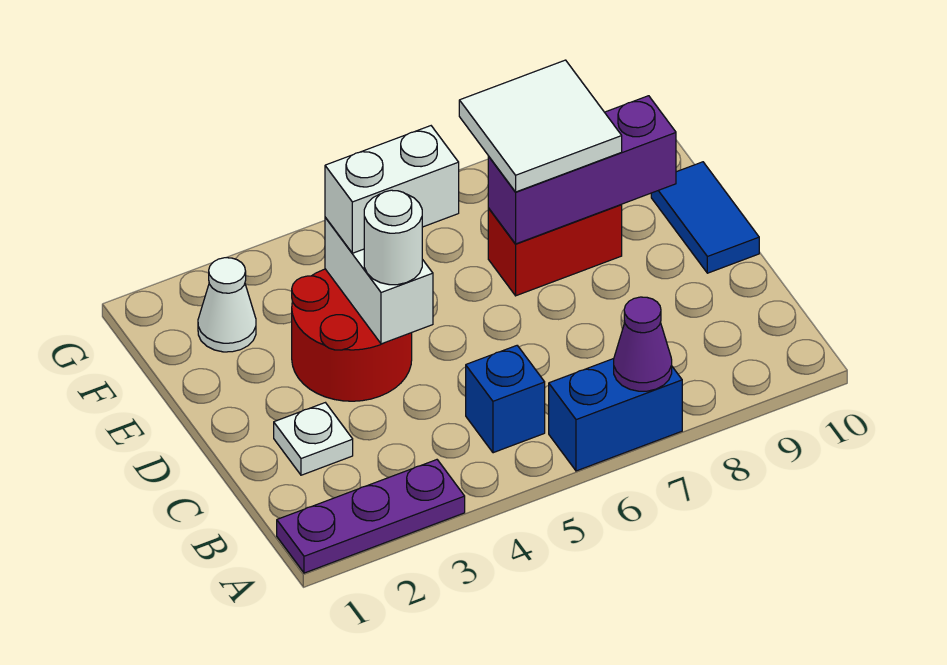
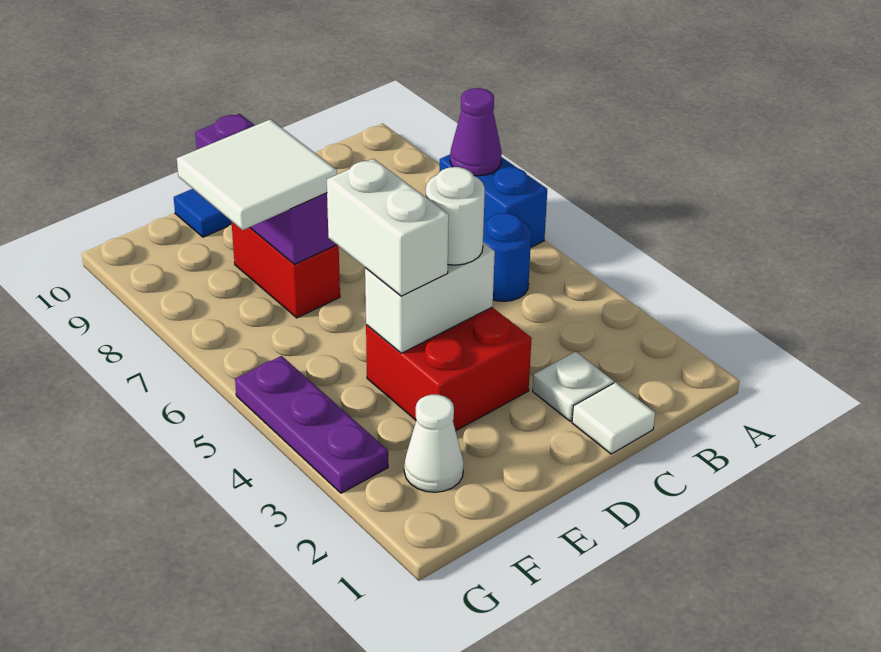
purple plate A1:A3 level 1 -> purple plate G3:G5 level 1
blue brick B5 level 1 -> blue round brick B5 level 1
none -> white tile C1 level 1
red round brick D3:E4 level 1 -> red brick D3:E4 level 1

